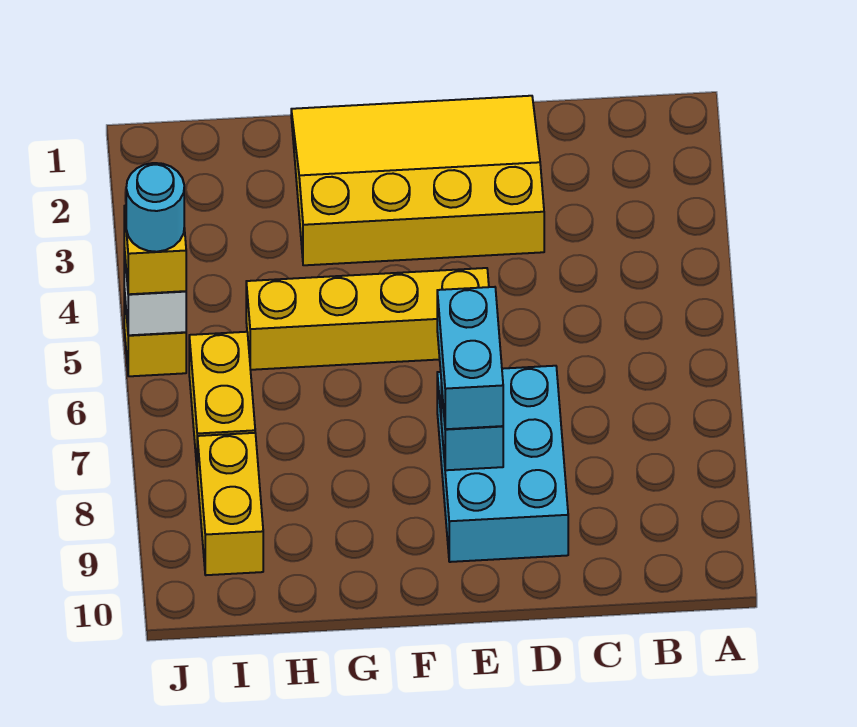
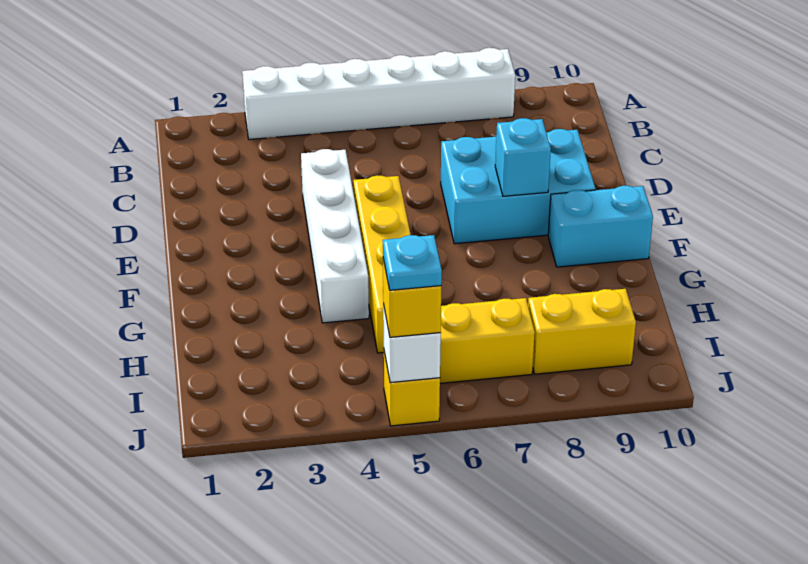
none -> white brick A3:A8 level 1
yellow slope D1:G3 level 1 top 3 -> none
none -> white brick D4:G4 level 1
cyan brick E7:E8 level 3 -> cyan brick F9:F10 level 1
cyan round brick J5 level 4 -> cyan plate J5 level 4

